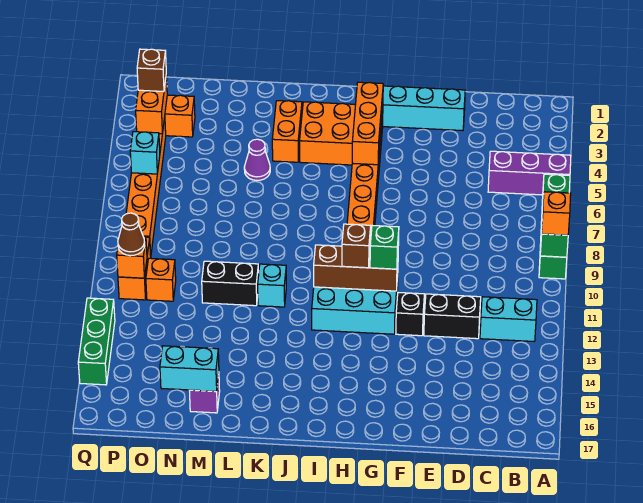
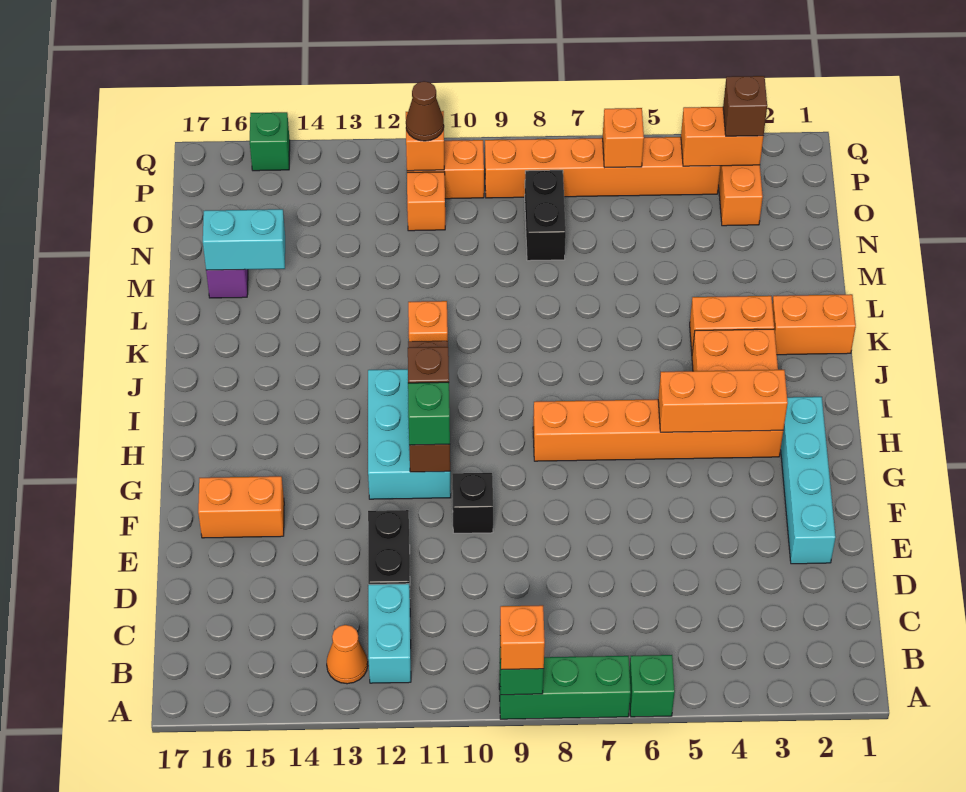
purple brick A5:C5 level 1 -> none
none -> orange cone B13 level 1
black brick F12 level 1 -> black brick F10 level 1
none -> orange brick F15:F16 level 1
none -> orange brick K1:K2 level 1
cyan brick K11 level 1 -> orange brick K11 level 1
purple cone L5 level 1 -> none
black brick L11:M11 level 1 -> black brick N8:O8 level 1
cyan brick M16:N16 level 2 -> cyan brick M15:M16 level 2
cyan brick P6 level 2 -> orange brick P6 level 2
green brick Q13:Q15 level 1 -> green brick Q15 level 1

